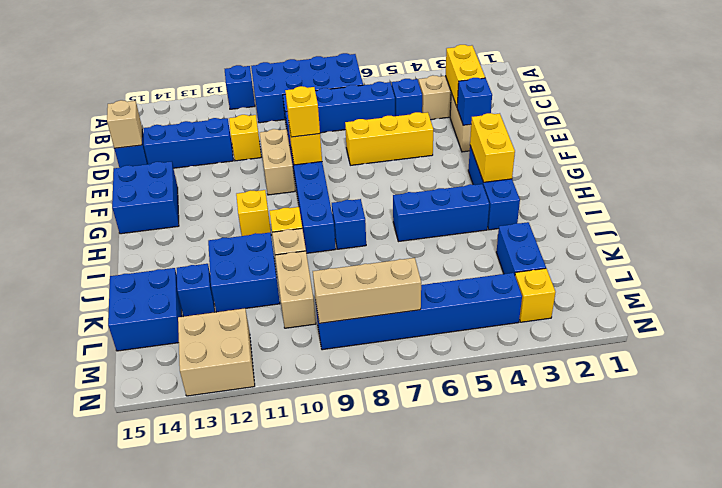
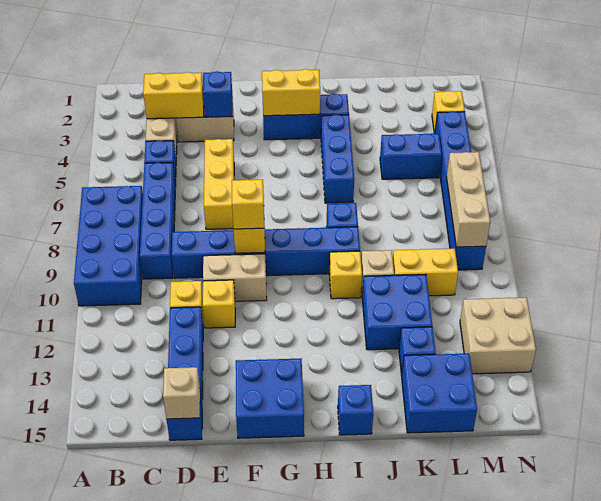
blue brick A11 level 1 -> blue brick I15 level 1
yellow brick H11 level 1 -> yellow brick E11 level 1
blue brick K3:L3 level 1 -> blue brick K5:L5 level 1
tan brick K10:L10 level 1 -> yellow brick K10:L10 level 1

